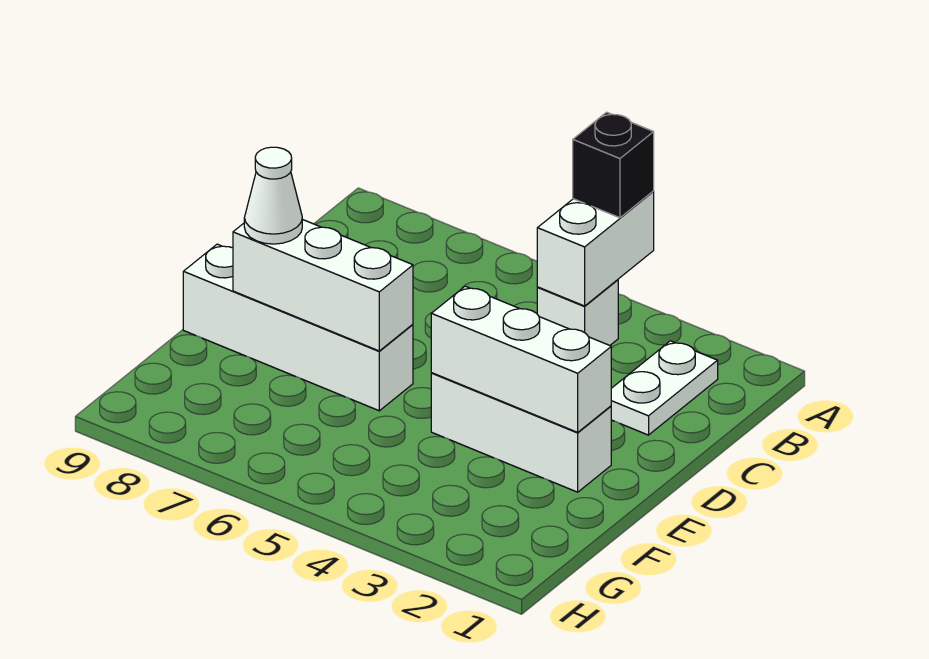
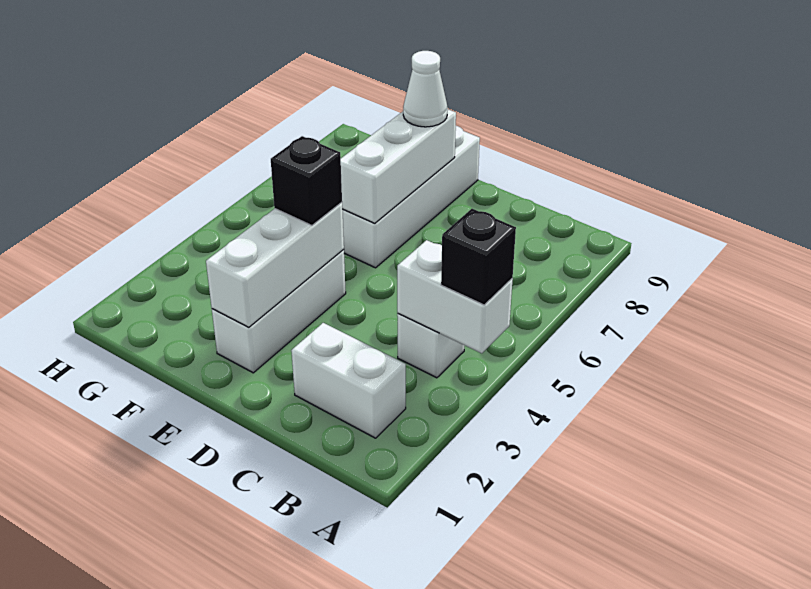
white plate B2:C2 level 1 -> white brick B2:C2 level 1
none -> black brick E4 level 3

